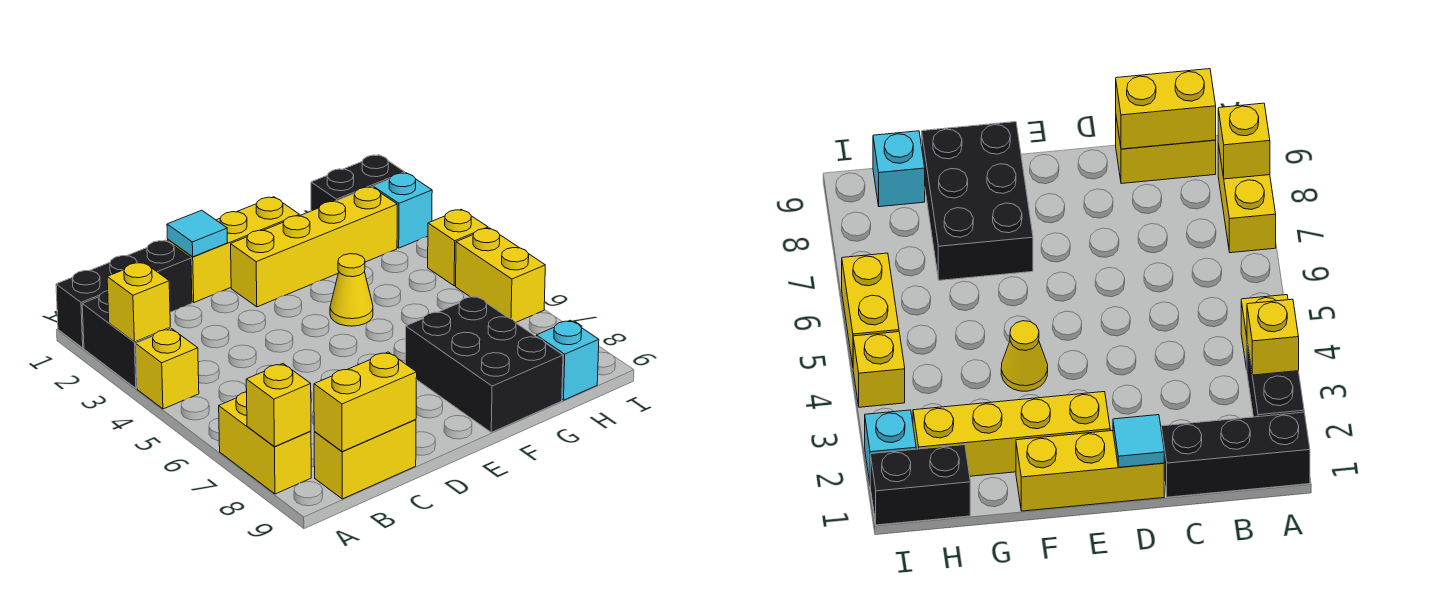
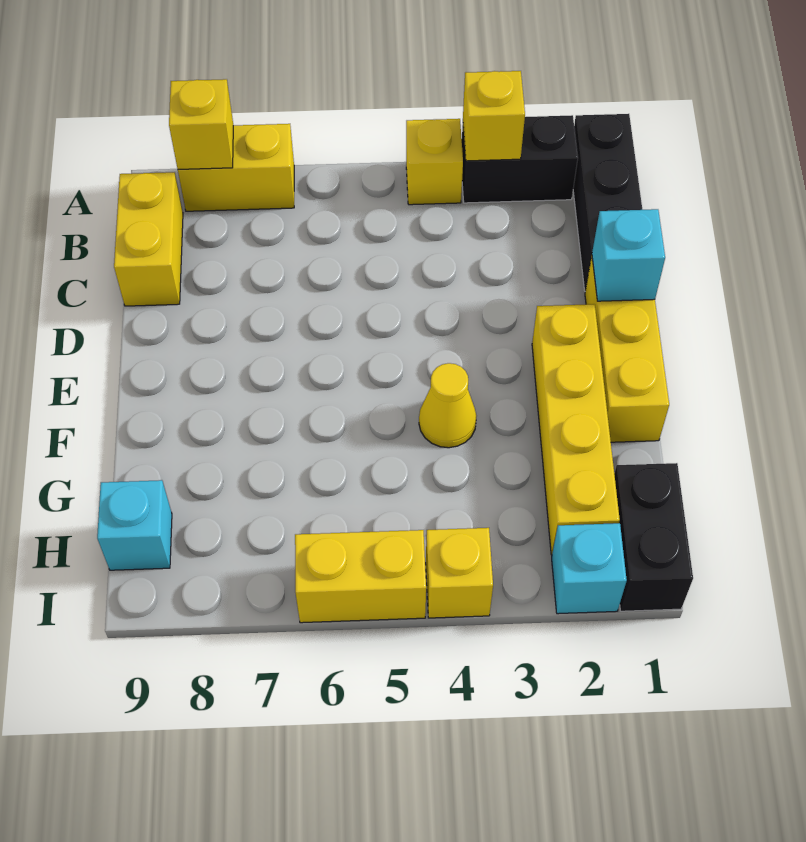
yellow brick B9:C9 level 2 -> none
cyan tile D1 level 2 -> cyan brick D1 level 2
black brick F7:G9 level 1 -> none

